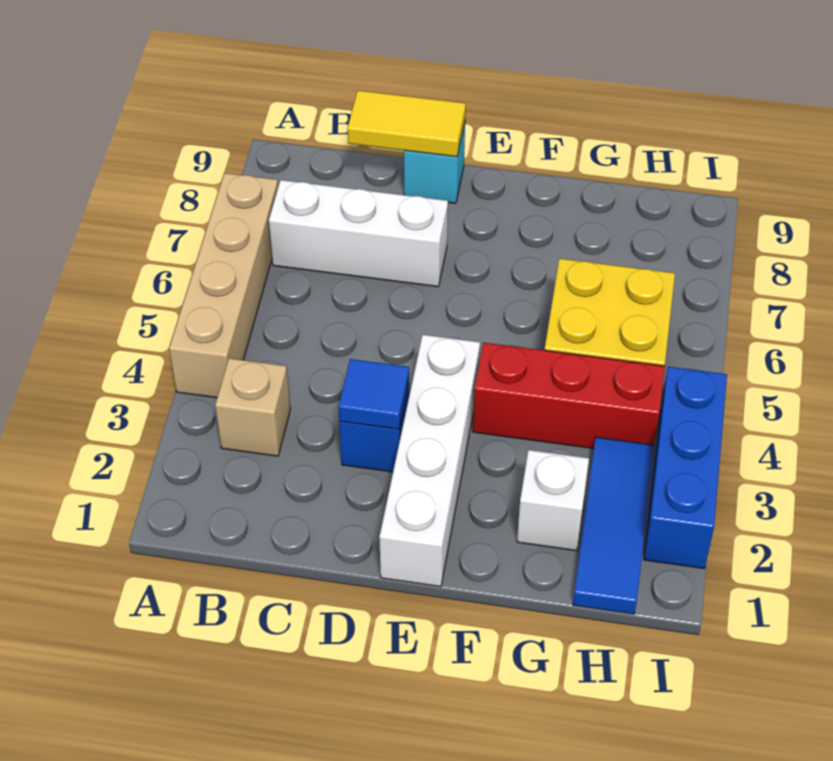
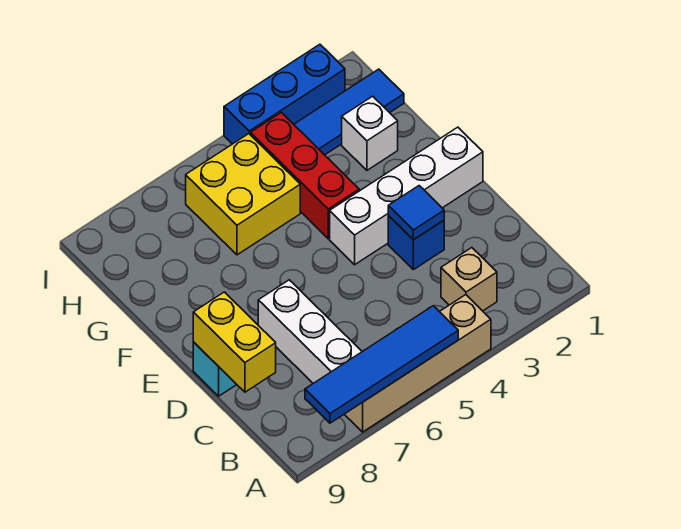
none -> blue tile A5:A8 level 2
yellow tile C9:D9 level 2 -> yellow brick C9:D9 level 2

